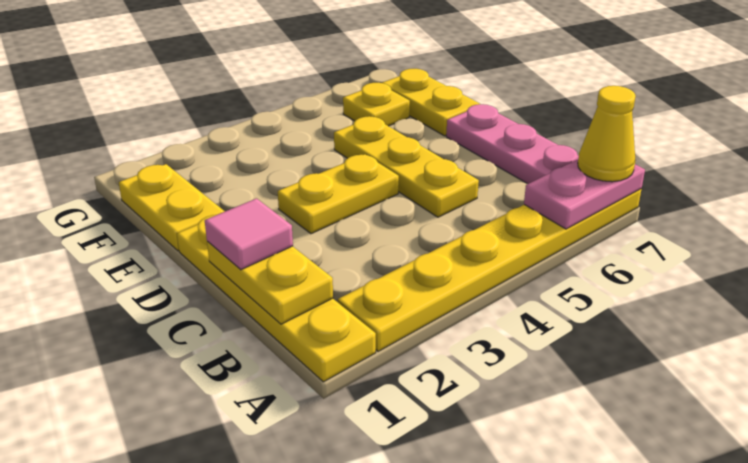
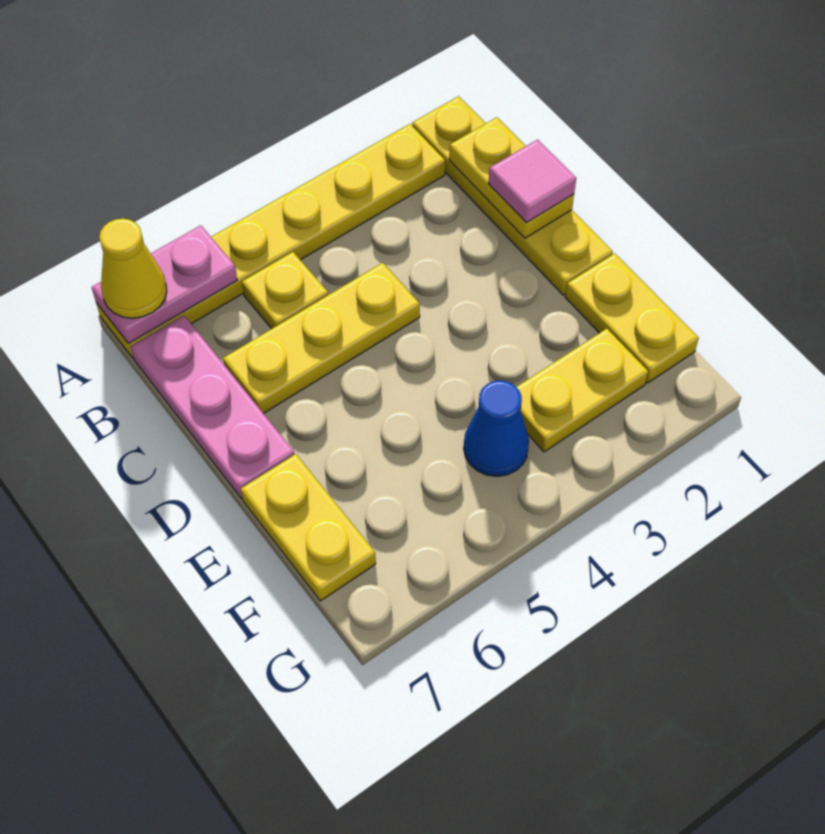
yellow plate C5:E5 level 1 -> yellow plate C4:C6 level 1
yellow plate D3:D4 level 1 -> yellow plate F2:F3 level 1
none -> blue cone F4 level 1
yellow plate F6 level 1 -> yellow plate B5 level 1

